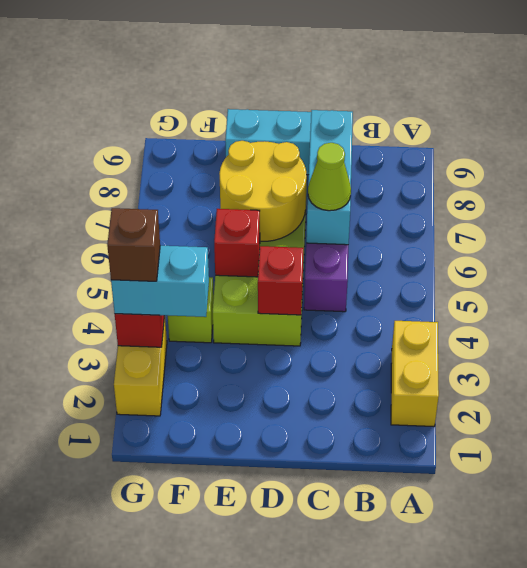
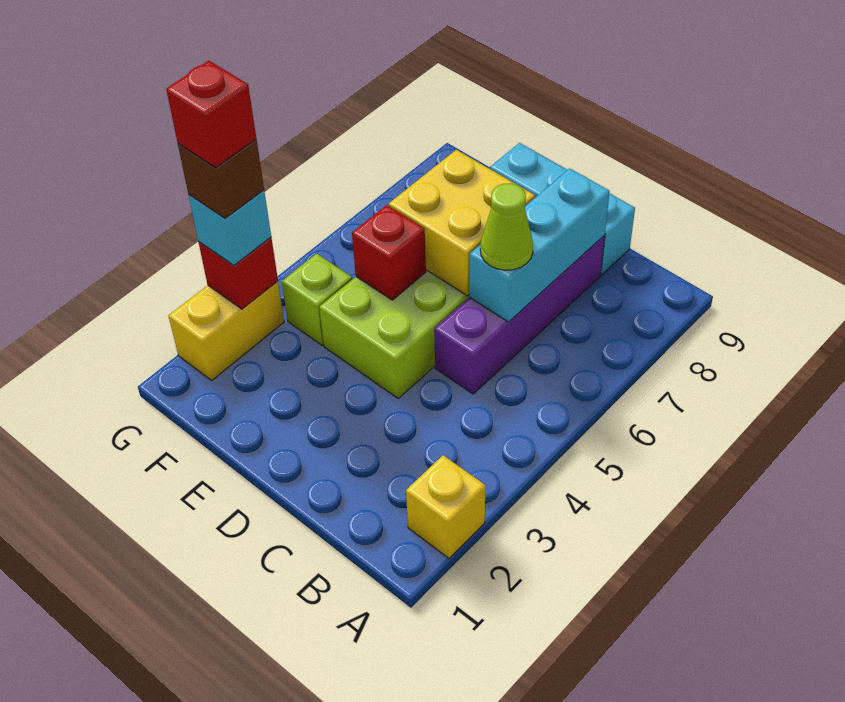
yellow brick A2:A3 level 1 -> yellow brick A2 level 1
red brick D4 level 2 -> red brick G3 level 5
yellow round brick D6:E7 level 2 -> yellow brick D6:E7 level 2
cyan brick F3:G3 level 3 -> cyan brick G3 level 3

